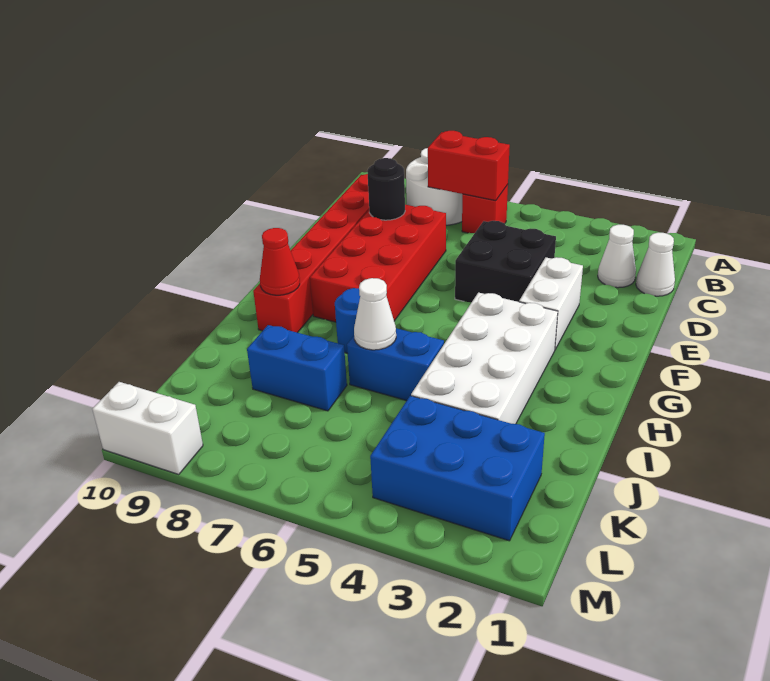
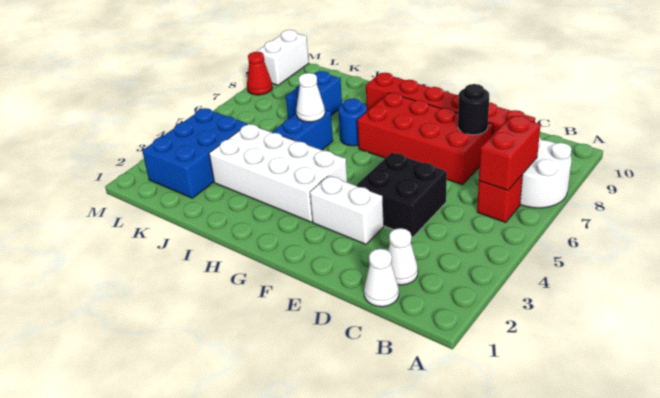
red cone H9 level 2 -> red cone M8 level 1

